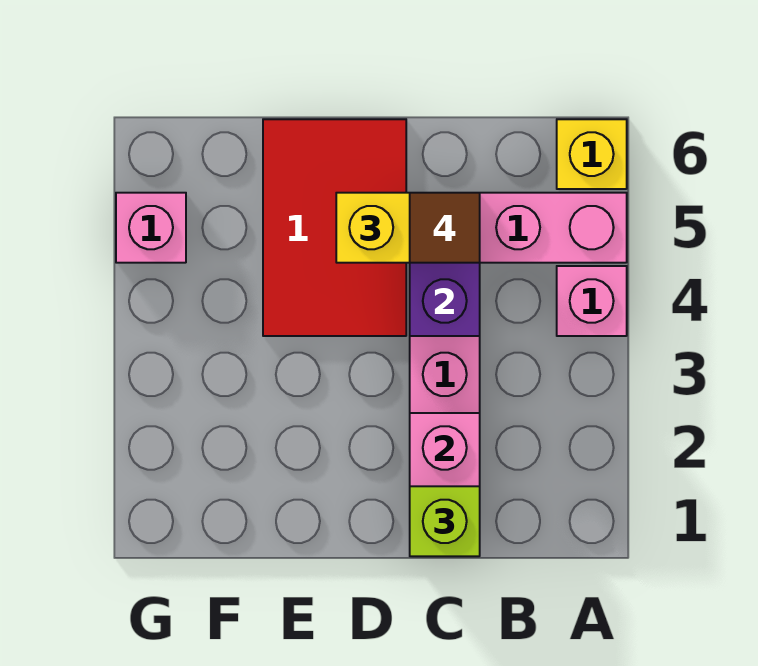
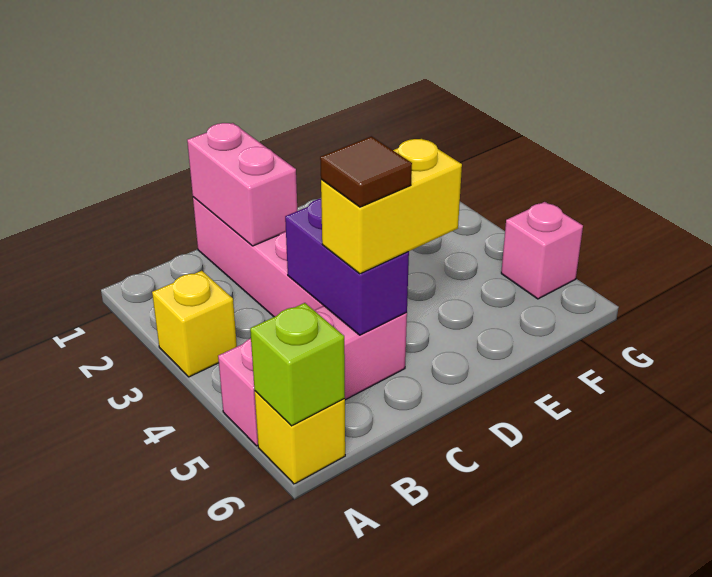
none -> yellow brick A3 level 1
pink brick A4 level 1 -> none
lime brick C1 level 3 -> lime brick A6 level 2
red tile D4:E6 level 1 -> none

